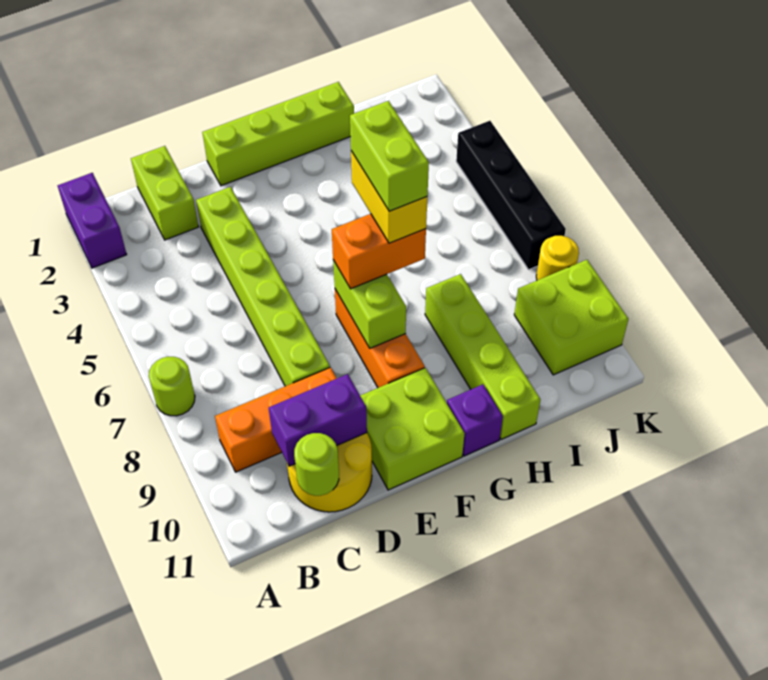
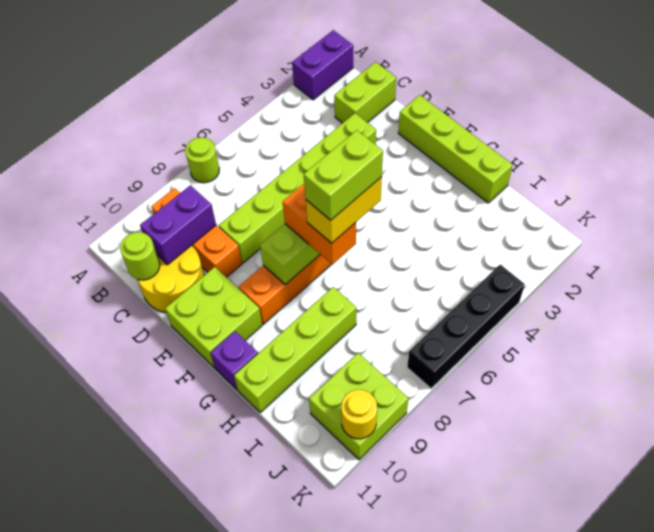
purple brick C10:D10 level 2 -> purple brick C9:C10 level 2
yellow round brick K8 level 1 -> yellow round brick K10 level 2

